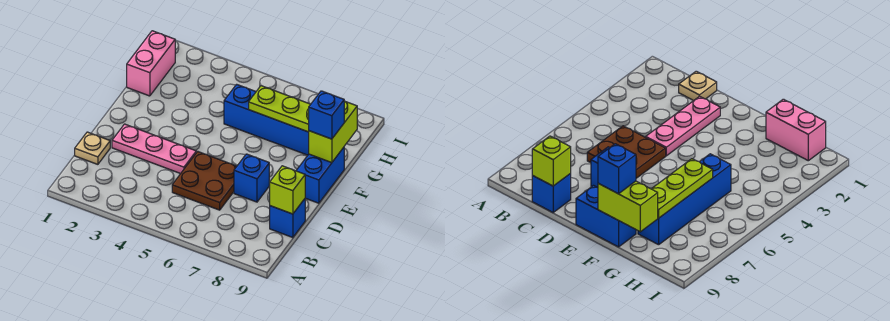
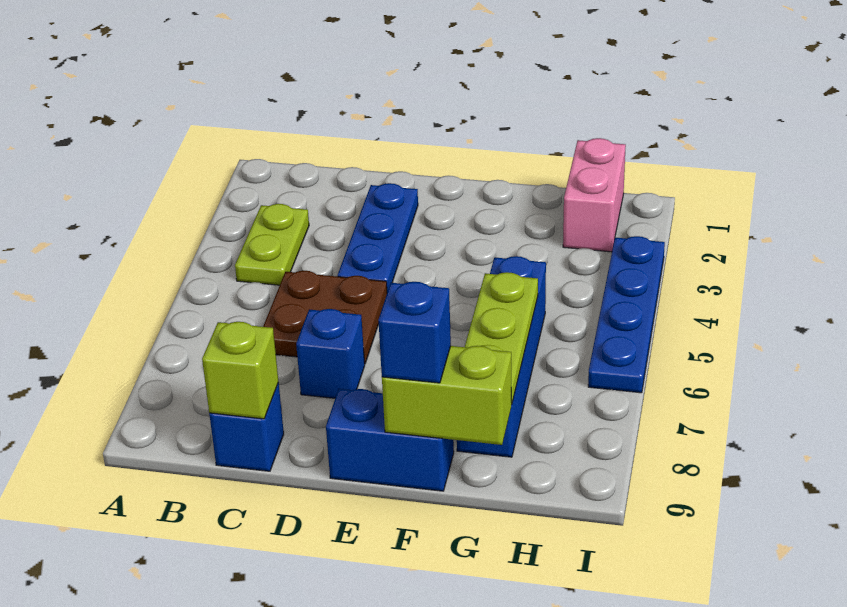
none -> lime plate B3:B4 level 1
tan plate C1 level 1 -> none
pink plate D2:D4 level 1 -> blue plate D2:D4 level 1
pink brick G1:H1 level 1 -> pink brick H1:H2 level 1
none -> blue plate I3:I6 level 1

